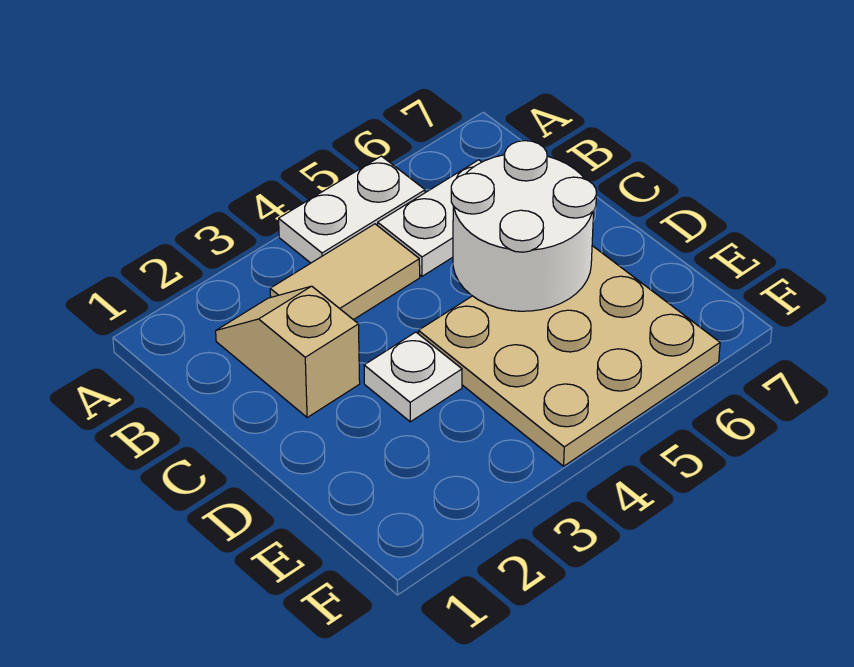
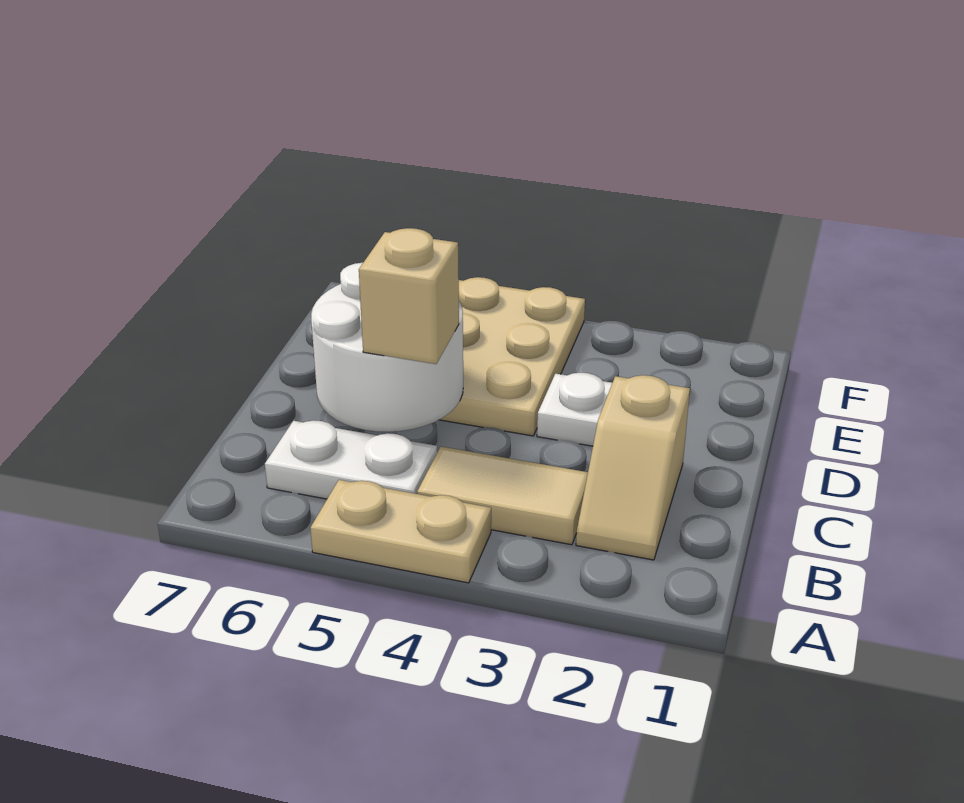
white plate A4:A5 level 1 -> tan plate A4:A5 level 1
none -> tan brick C5 level 3

